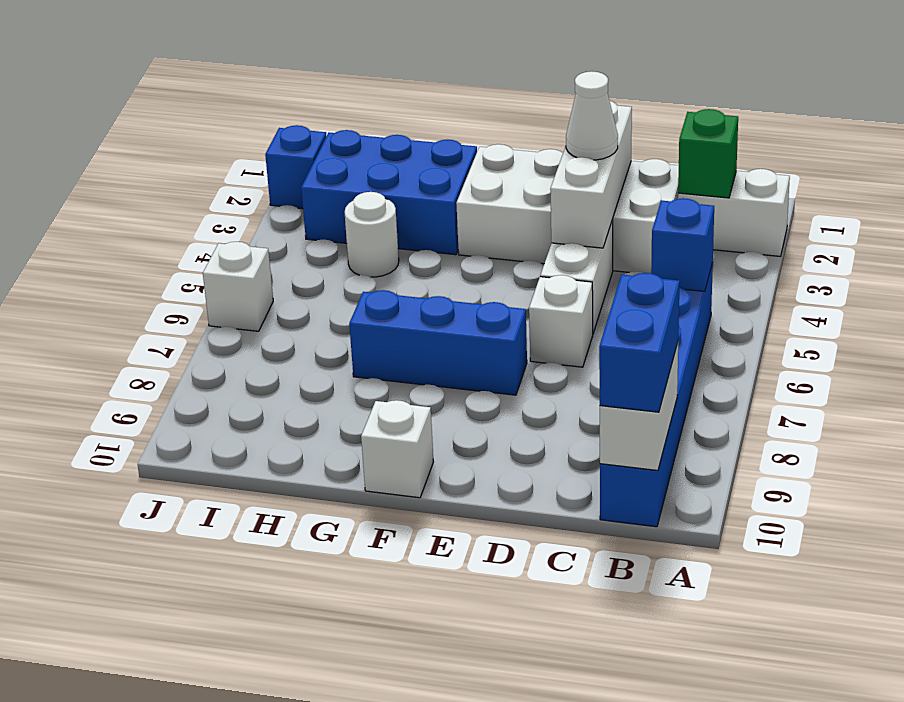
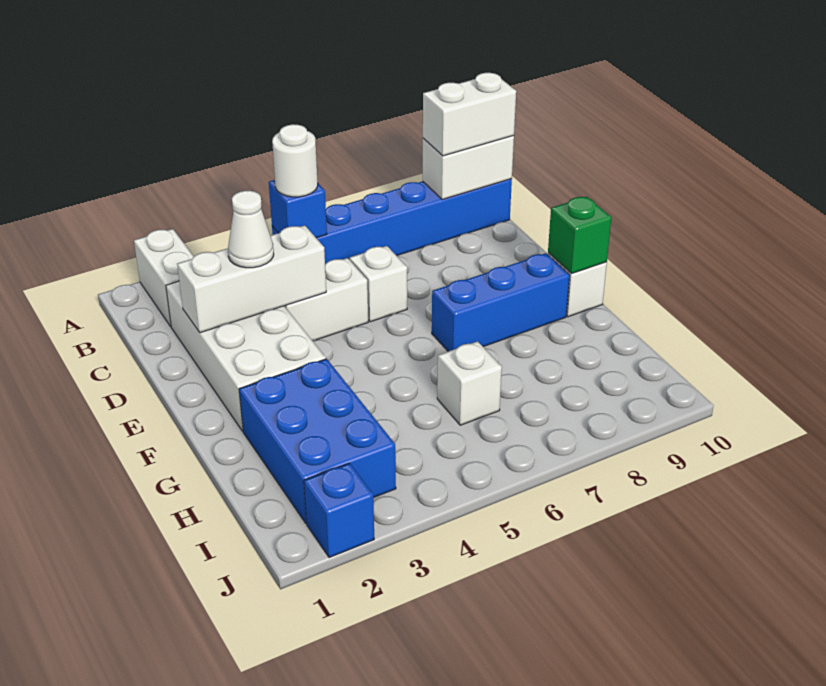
green brick B2 level 2 -> green brick F10 level 2
blue brick B9:B10 level 3 -> white brick B9:B10 level 3
blue brick E7:G7 level 1 -> blue brick F7:F9 level 1
white round brick H4 level 1 -> white round brick B5 level 3
white brick J6 level 1 -> white brick H6 level 1

